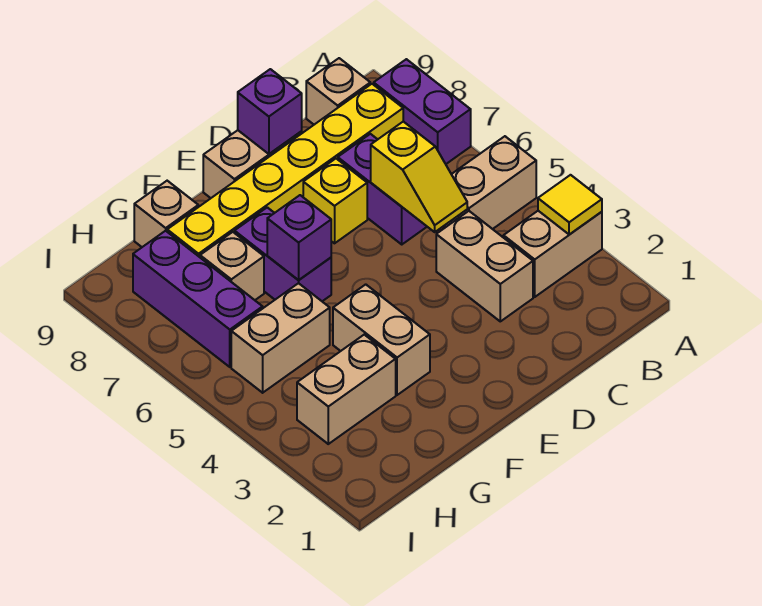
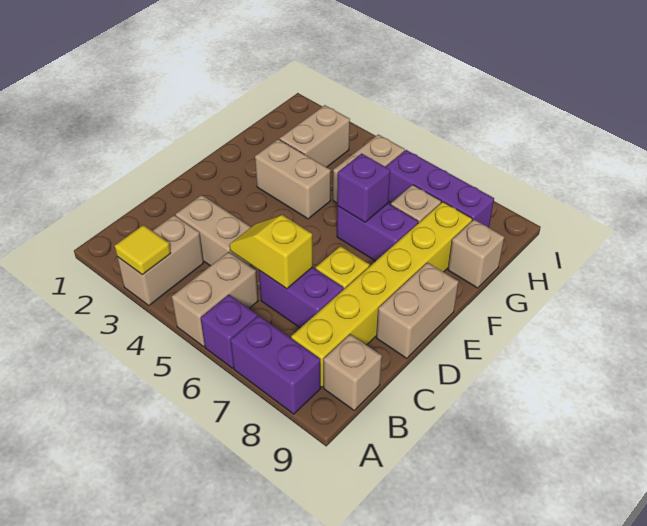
purple brick D9 level 2 -> purple brick A6 level 1

